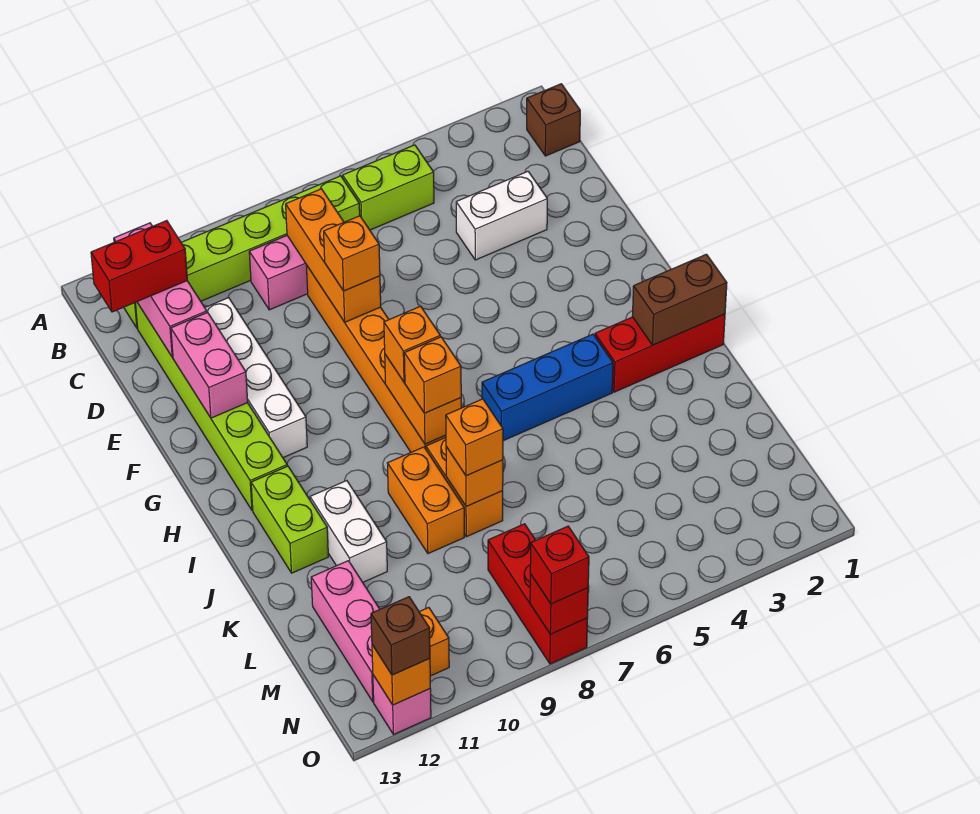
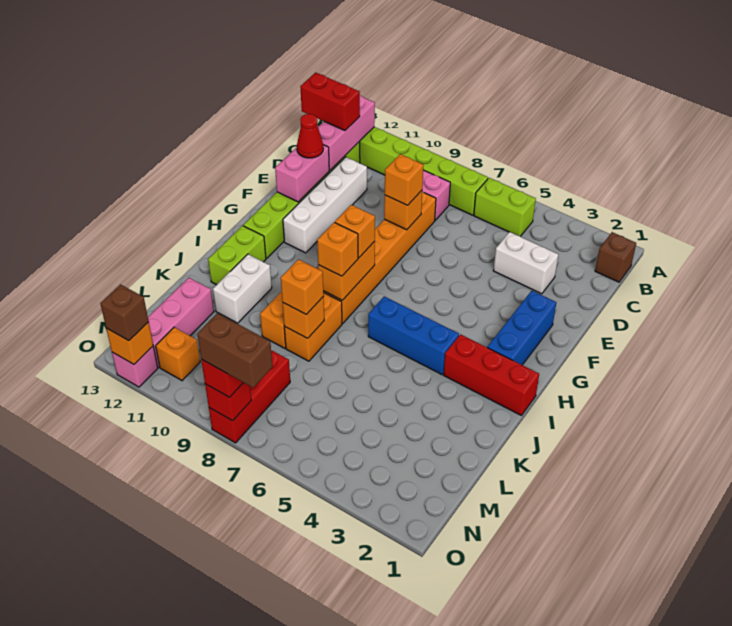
orange brick C8:E8 level 2 -> orange brick E8 level 2
none -> red cone E12 level 3
none -> blue brick F2:H2 level 1
brown brick I1:I2 level 2 -> brown brick O7:O8 level 4

